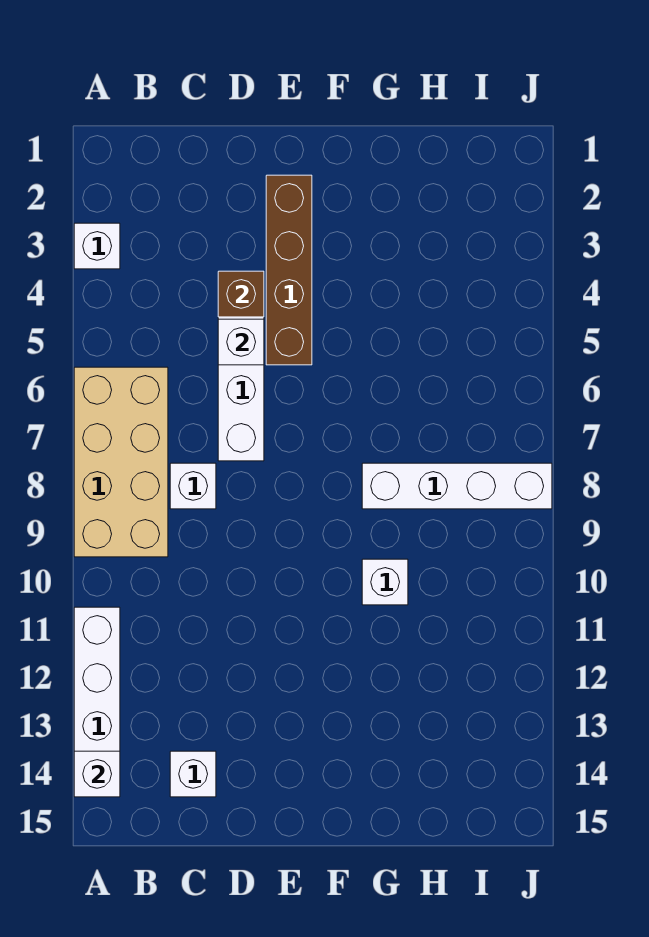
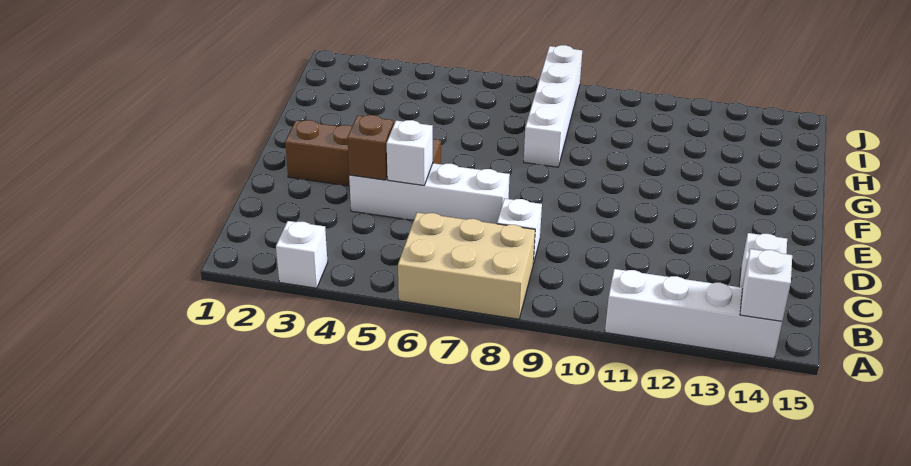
tan brick A6:B9 level 1 -> tan brick A6:B8 level 1
white brick G10 level 1 -> none

